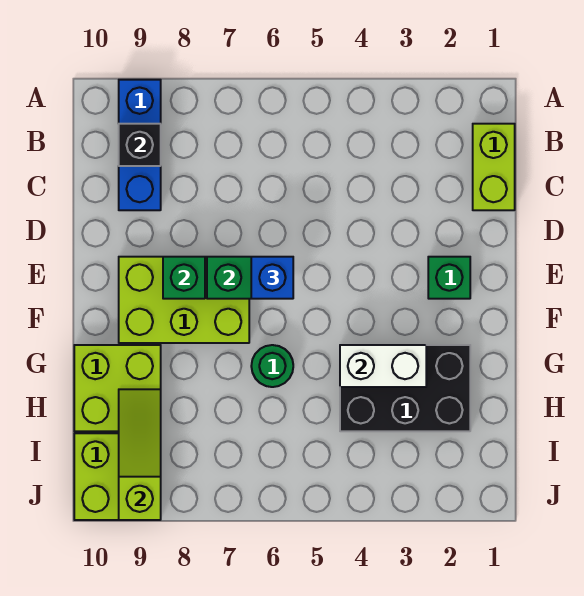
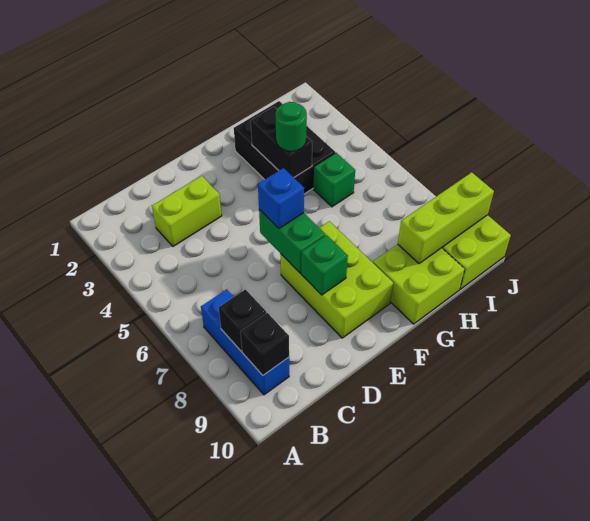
blue brick A9:C9 level 1 -> blue brick B7:B9 level 1
lime brick B1:C1 level 1 -> lime brick C3:D3 level 1
none -> black brick B8 level 2
green brick E2 level 1 -> green brick H5 level 1
white brick G3:G4 level 2 -> black brick G3:G4 level 2
green round brick G6 level 1 -> green round brick G4 level 3
lime slope H9:J9 level 2 top J -> lime brick H9:J9 level 2

